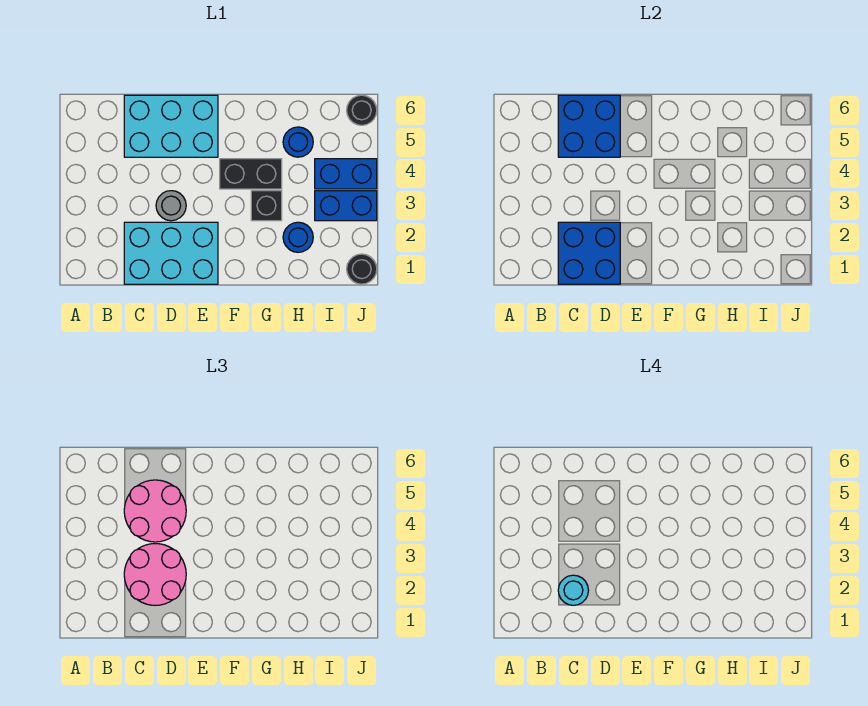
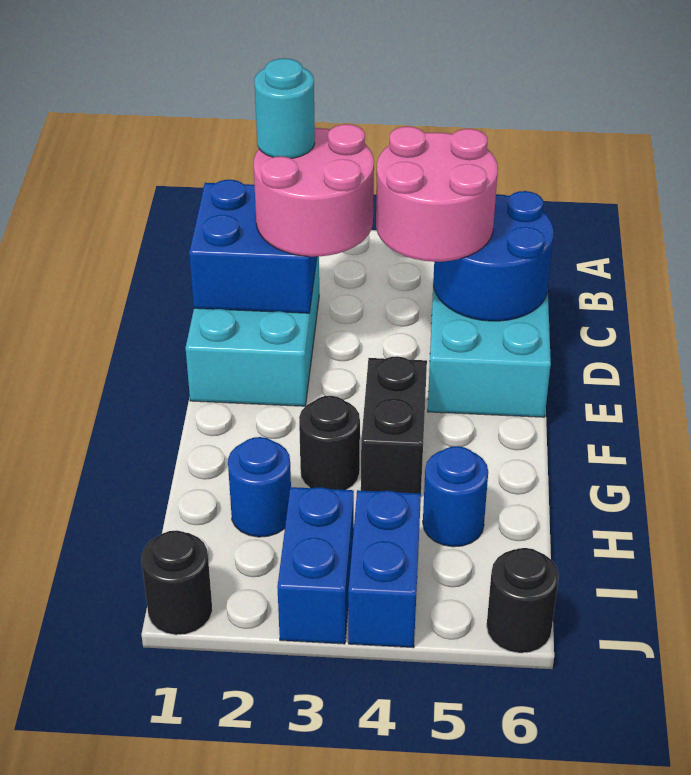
blue brick C5:D6 level 2 -> blue round brick C5:D6 level 2
grey round brick D3 level 1 -> none
black brick G3 level 1 -> black round brick G3 level 1

